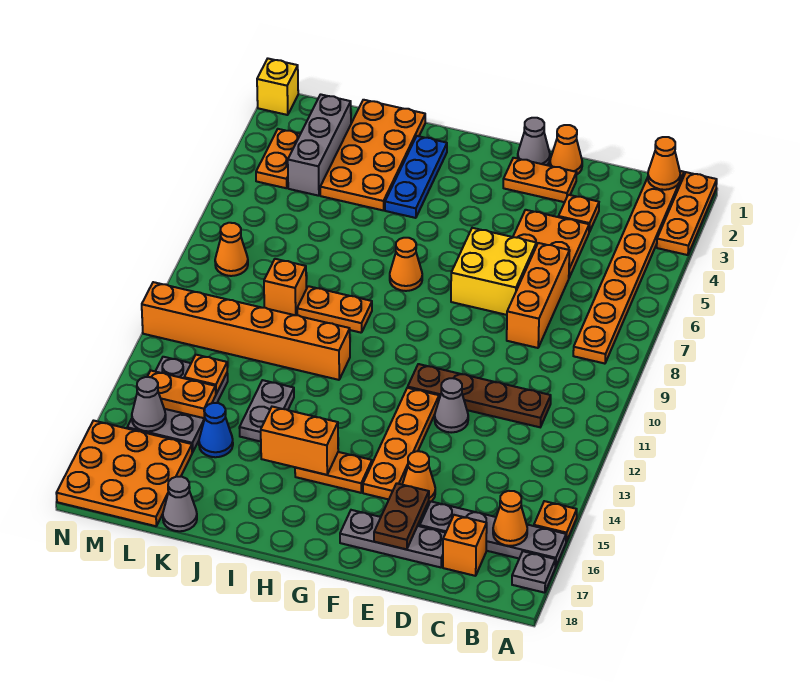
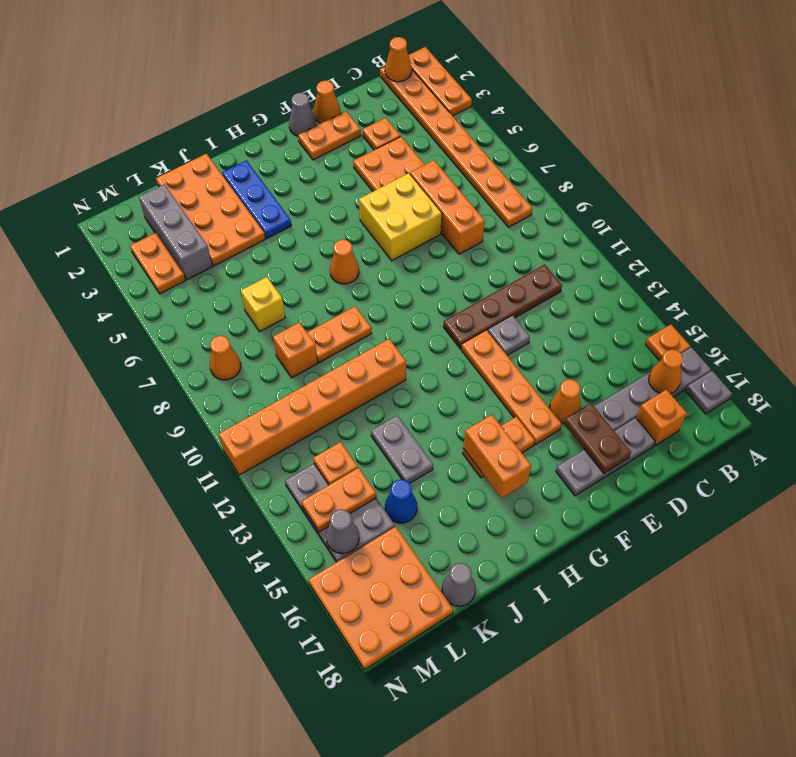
grey cone E12 level 1 -> grey plate E12 level 1
orange brick H15:I15 level 2 -> orange brick H15:H16 level 2
yellow brick N1 level 1 -> yellow brick K7 level 1

